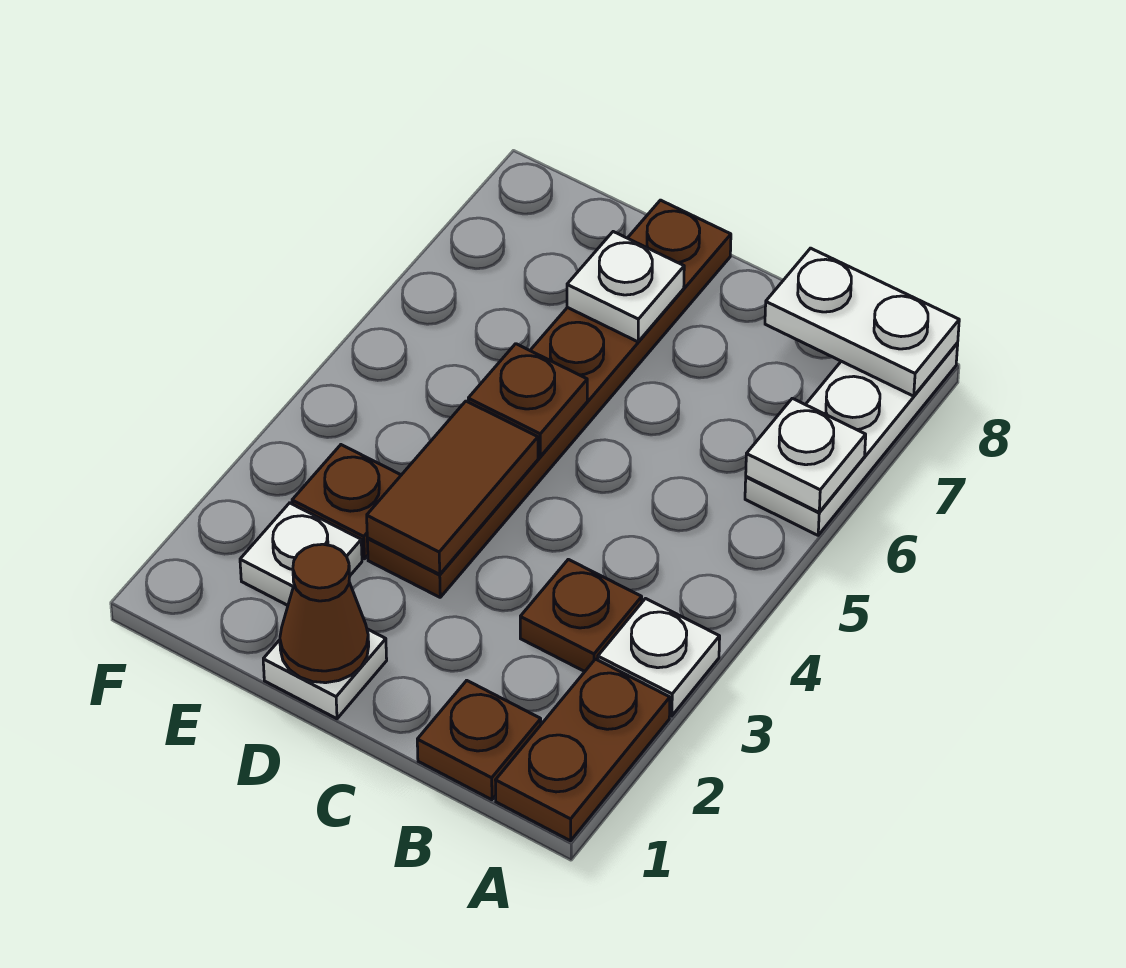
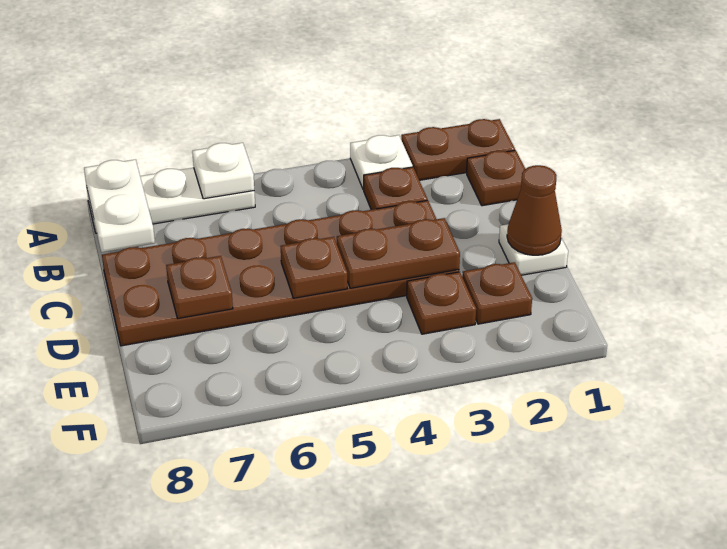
brown plate D3:D8 level 1 -> brown plate C3:D8 level 1
brown tile D3:D4 level 2 -> brown plate D3:D4 level 2
white plate D7 level 2 -> brown plate D7 level 2
white plate E2 level 1 -> brown plate E2 level 1

